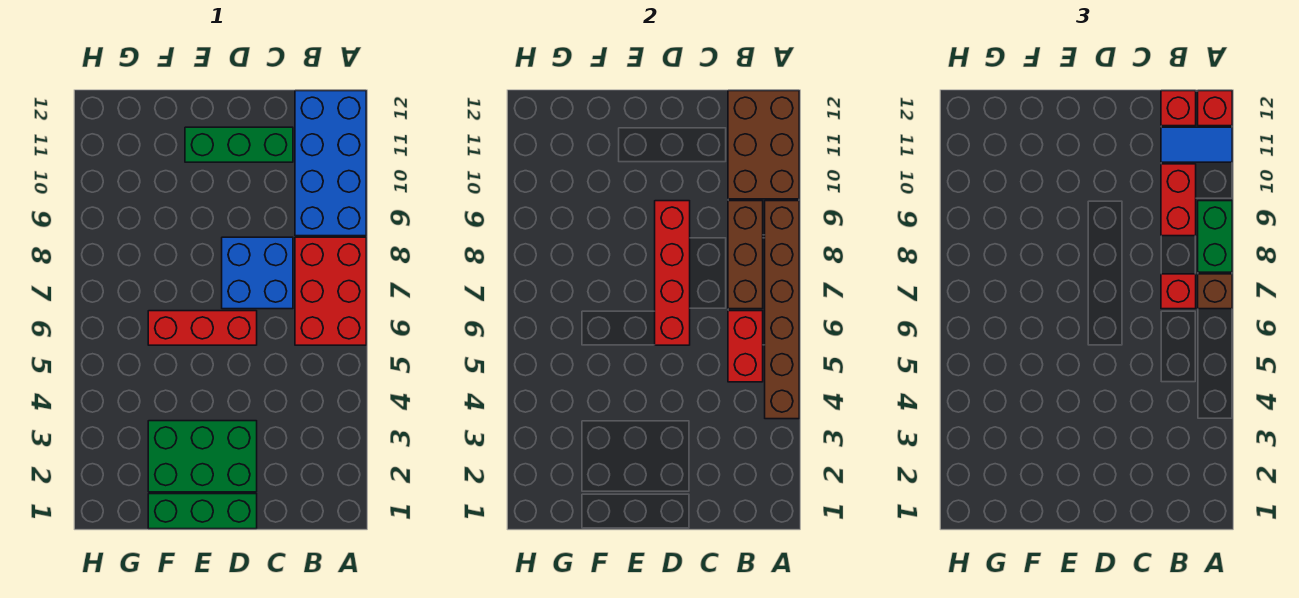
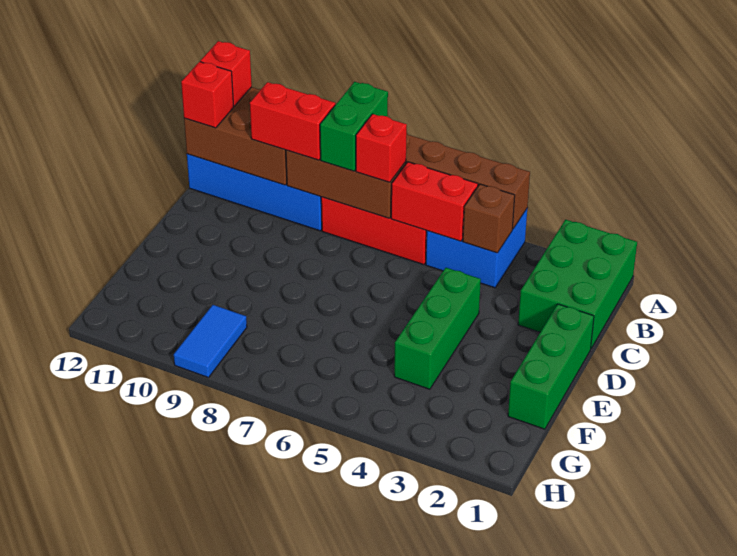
brown brick A7 level 3 -> brown brick B4 level 2
green brick A8:A9 level 3 -> green brick A8:B8 level 3
blue tile A11:B11 level 3 -> blue tile G9:H9 level 1
blue brick C7:D8 level 1 -> blue brick A4:B5 level 1
green brick C11:E11 level 1 -> green brick D4:F4 level 1
green brick D2:F3 level 1 -> green brick A1:C2 level 1
red brick D6:F6 level 1 -> none
red brick D6:D9 level 2 -> none

